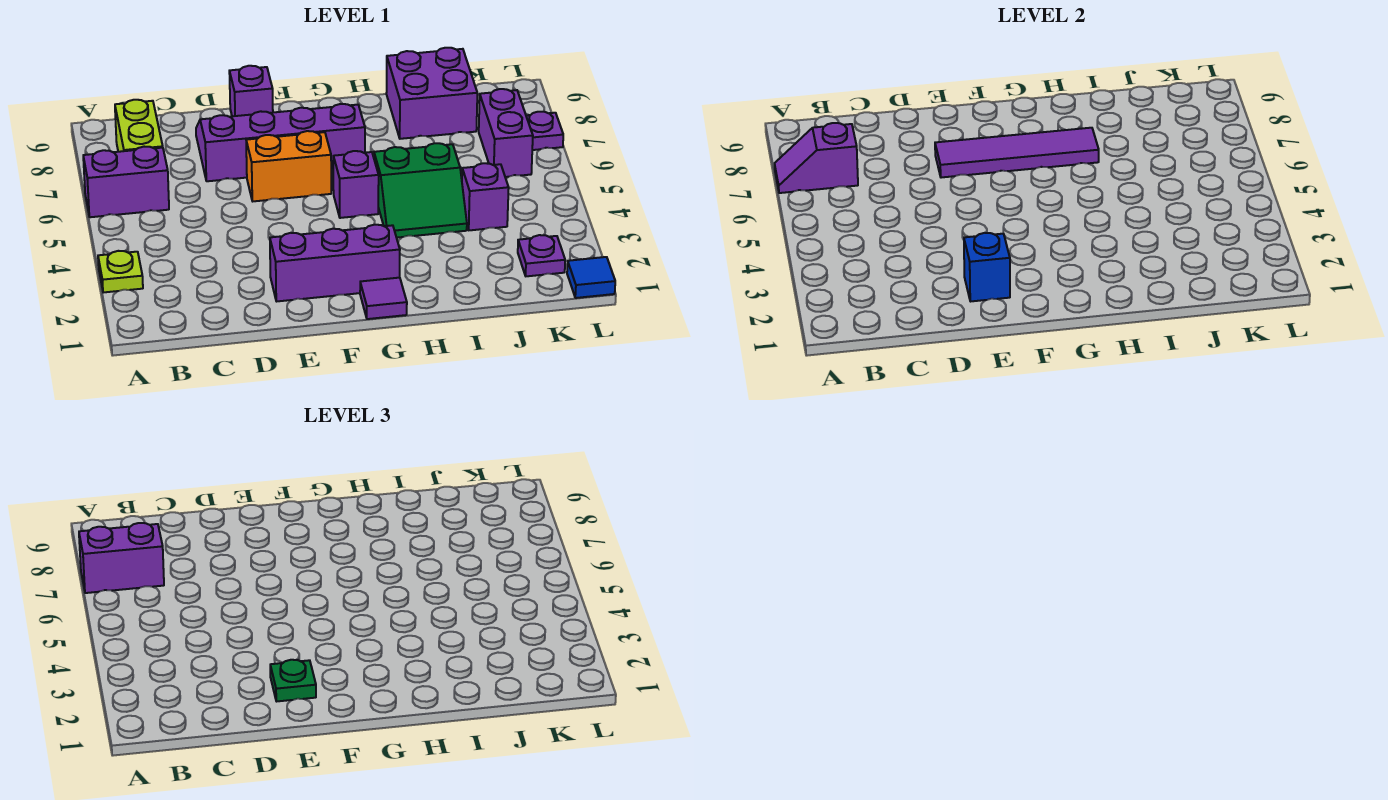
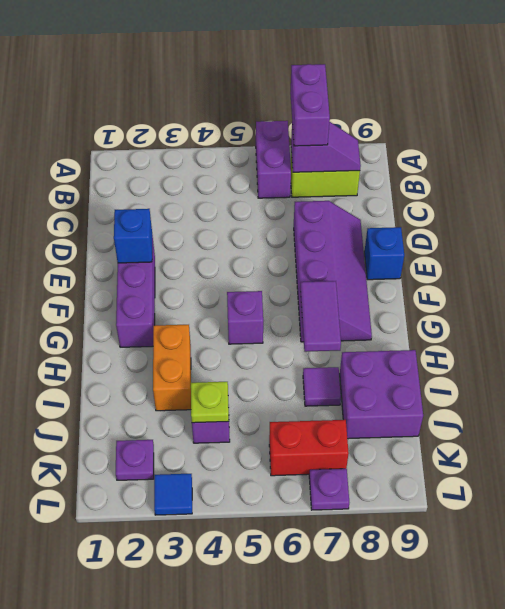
lime plate A3 level 1 -> lime plate J4 level 2
purple slope A7:B7 level 2 top B -> purple slope B7:B8 level 2 top 7
green plate E2 level 3 -> none
orange brick E6:F6 level 1 -> orange brick H3:I3 level 1
purple tile E7:H7 level 2 -> purple tile G7:H7 level 2
purple brick E9 level 1 -> blue brick E9 level 1
purple tile G1 level 1 -> purple tile I7 level 1
green slope H4:I5 level 1 top 5 -> none
purple brick K6:K7 level 1 -> red brick K6:K7 level 1
blue tile L1 level 1 -> blue tile L3 level 1

